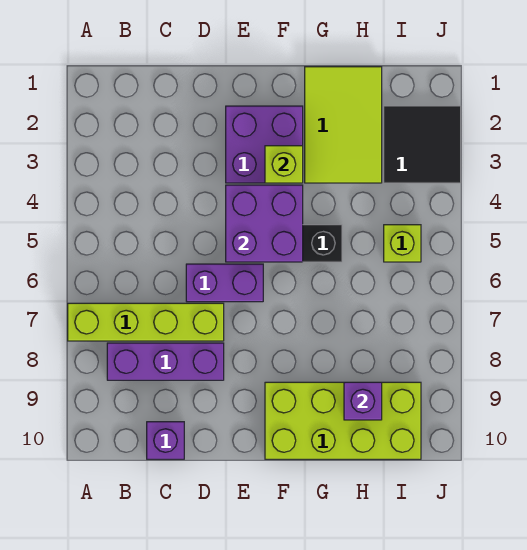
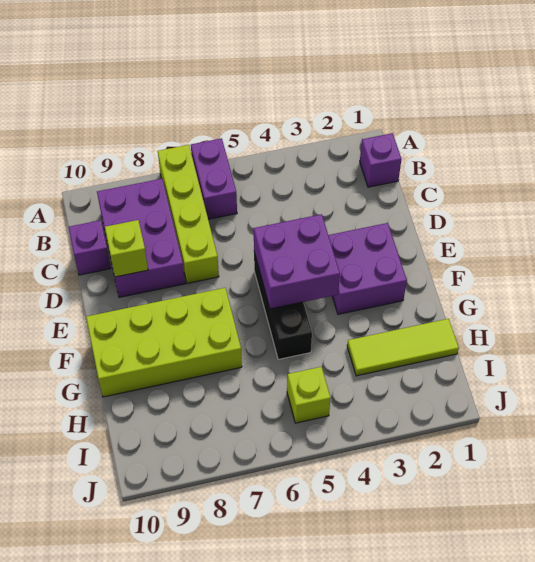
purple brick B8:D8 level 1 -> purple brick B8:D9 level 1
purple brick D6:E6 level 1 -> purple brick A6:B6 level 1
lime brick F3 level 2 -> lime brick D9 level 2
lime brick F9:I10 level 1 -> lime brick F7:G10 level 1
lime tile G1:H3 level 1 -> lime tile H1:H3 level 1
purple brick H9 level 2 -> purple brick B1 level 1
black tile I2:J3 level 1 -> none

